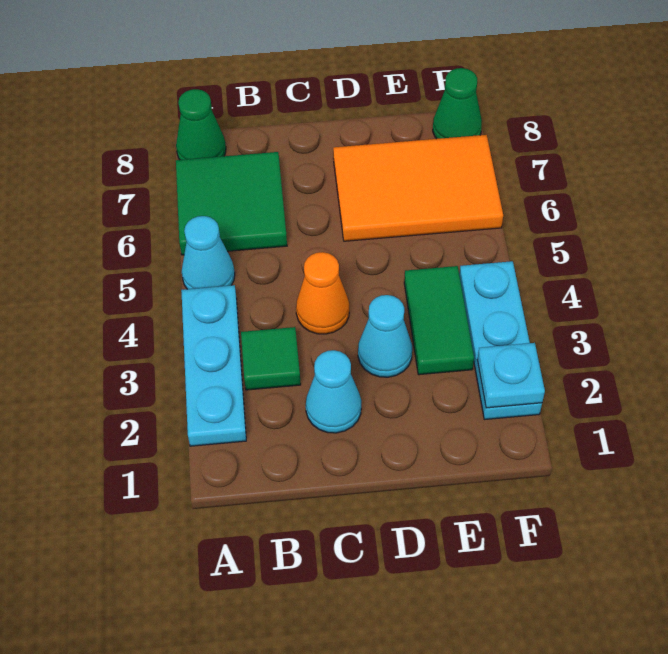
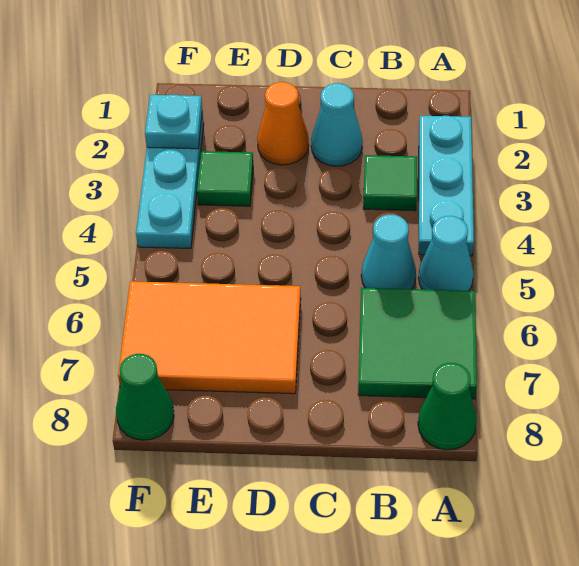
orange cone C4 level 1 -> orange cone D2 level 1
cyan cone D3 level 1 -> cyan cone B5 level 1
green tile E3:E4 level 1 -> green tile E3 level 1

